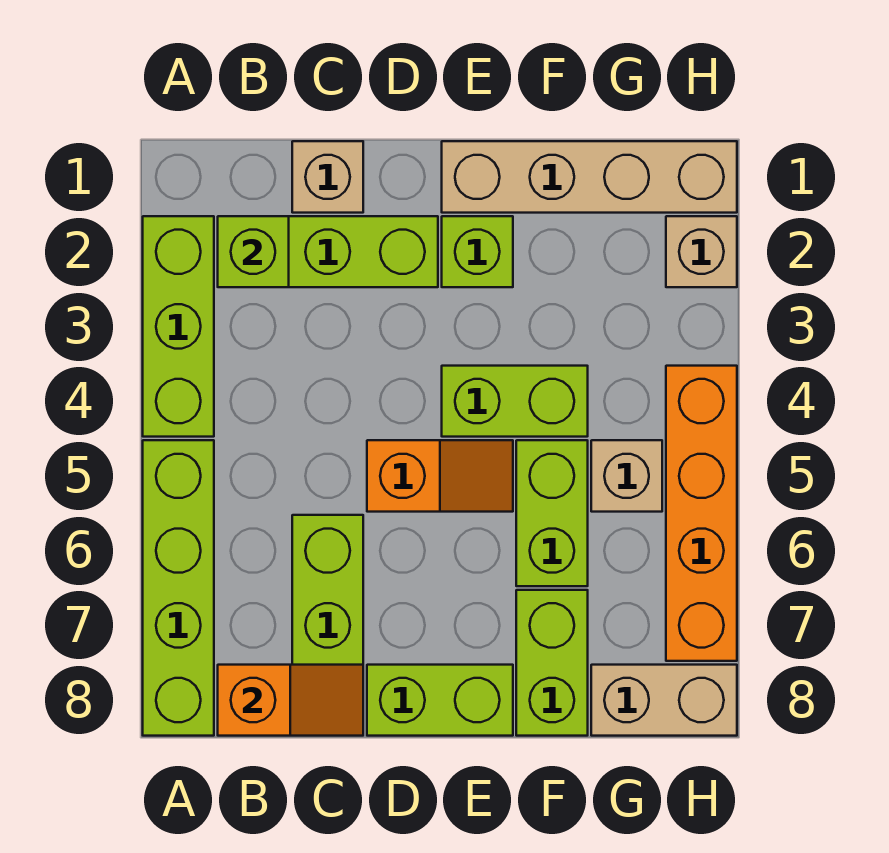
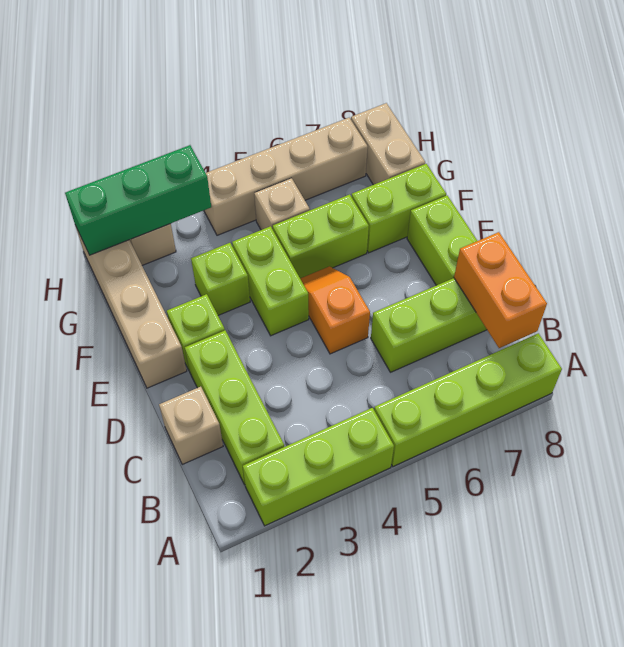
lime brick B2 level 2 -> lime brick F3 level 1
orange slope B8:C8 level 2 top B -> orange brick B8:C8 level 2
none -> green brick H1:H3 level 2
orange brick H4:H7 level 1 -> tan brick H4:H7 level 1

